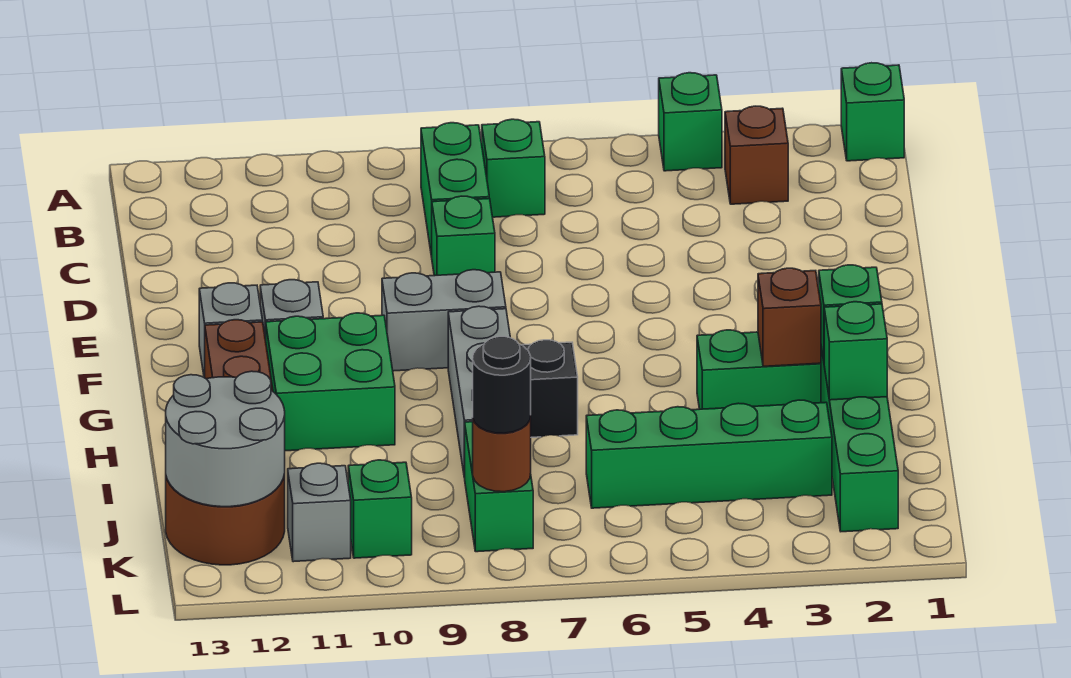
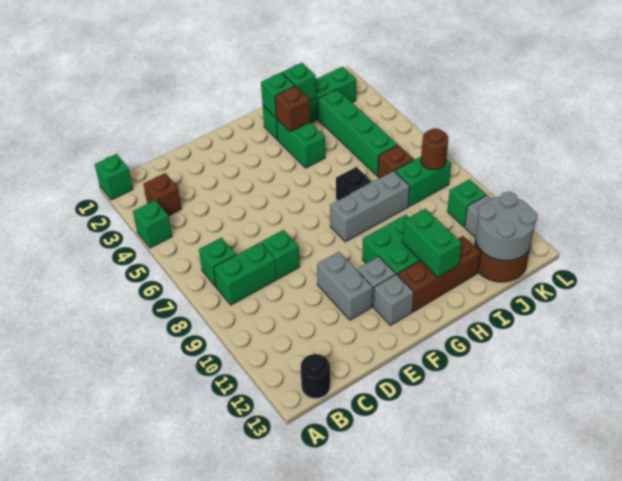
grey brick F8:F9 level 1 -> grey brick E10:E11 level 1
none -> green brick H11:H12 level 2
none -> brown brick J7 level 1
black round brick K8 level 3 -> black round brick B13 level 1

